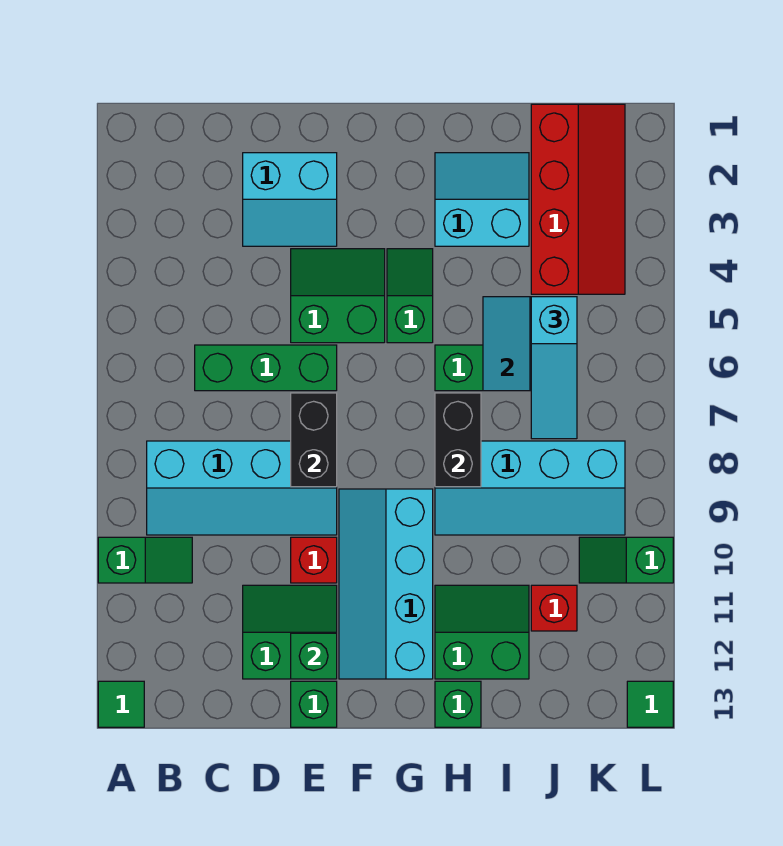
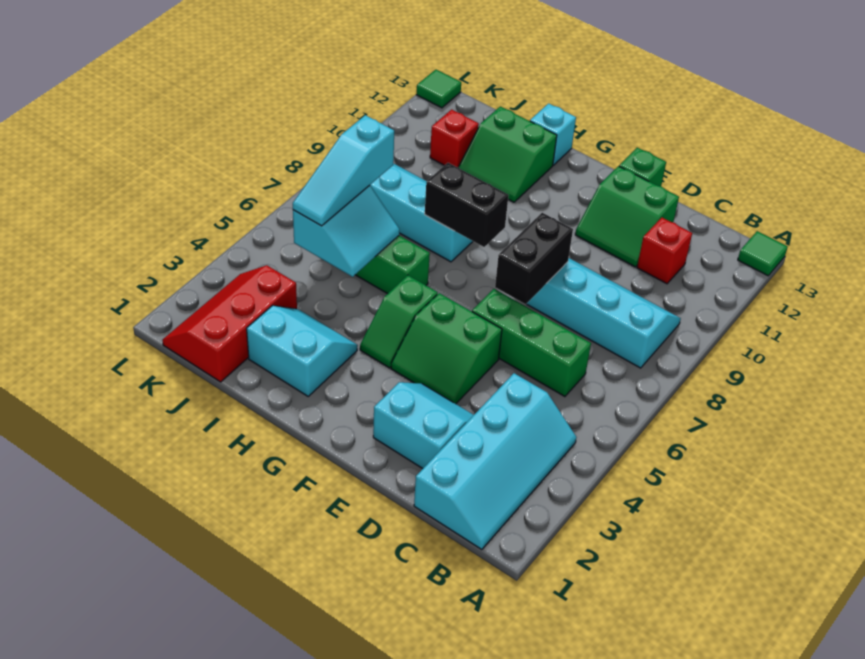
green slope A10:B10 level 1 top A -> none
red brick E10 level 1 -> red brick C11 level 1
green brick E12 level 2 -> none
cyan slope F9:G12 level 1 top G -> cyan slope B1:C4 level 1 top C
cyan slope H2:I3 level 1 top 3 -> cyan slope H2:I3 level 1 top 2
black brick H7:H8 level 2 -> black brick G8:H8 level 2
green brick H13 level 1 -> cyan brick H13 level 1
red slope J1:K4 level 1 top J -> red slope J1:K3 level 1 top J
cyan slope J5:J7 level 3 top 5 -> cyan slope J5:J7 level 3 top 7
green slope K10:L10 level 1 top L -> none

